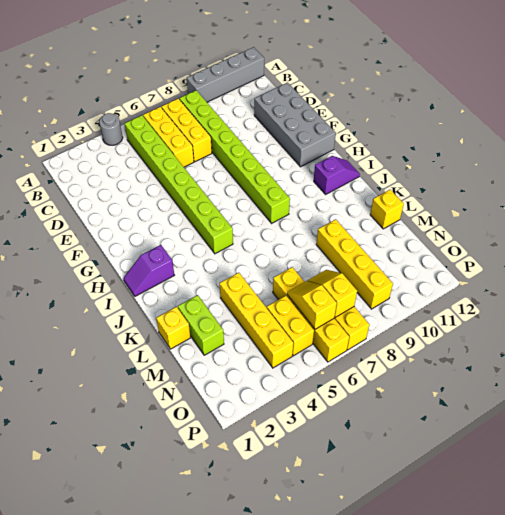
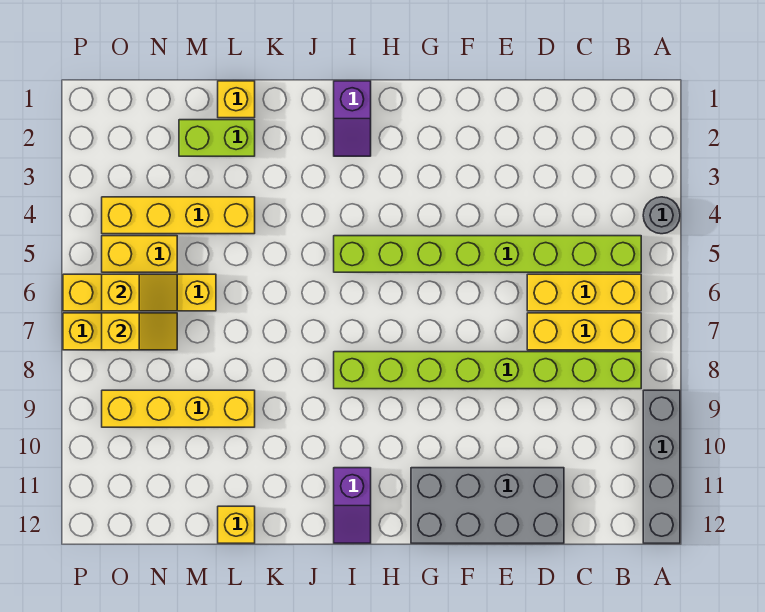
purple slope I1:I2 level 1 top 2 -> purple slope I1:I2 level 1 top 1

